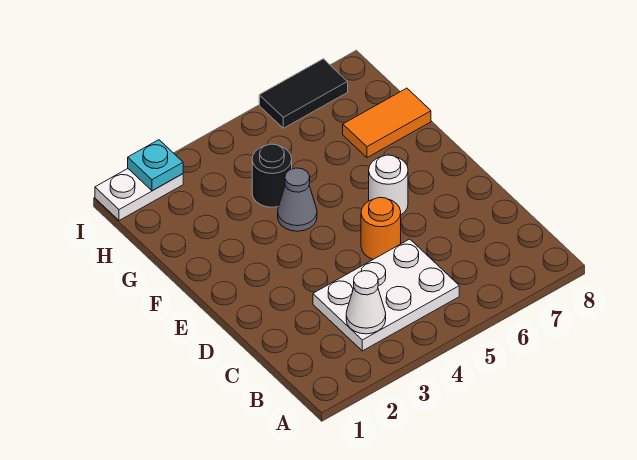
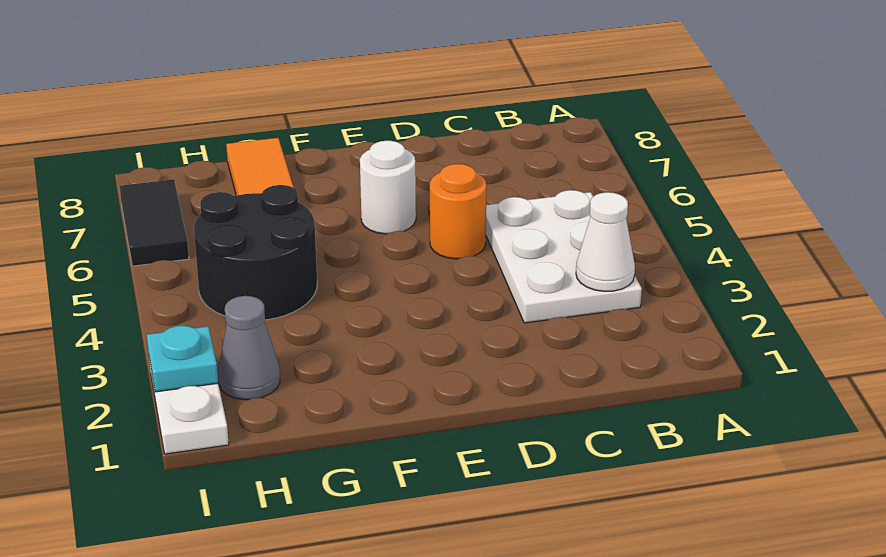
grey cone F4 level 1 -> grey cone H2 level 1
black round brick G4 level 1 -> black round brick G4:H5 level 1

